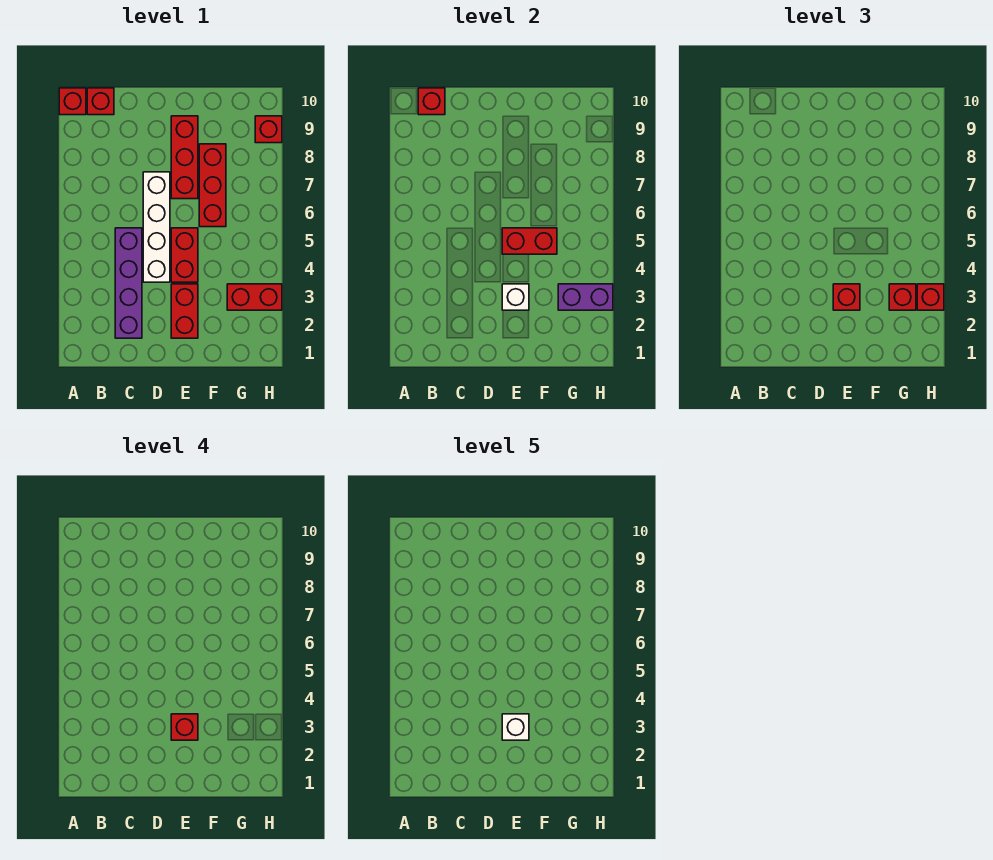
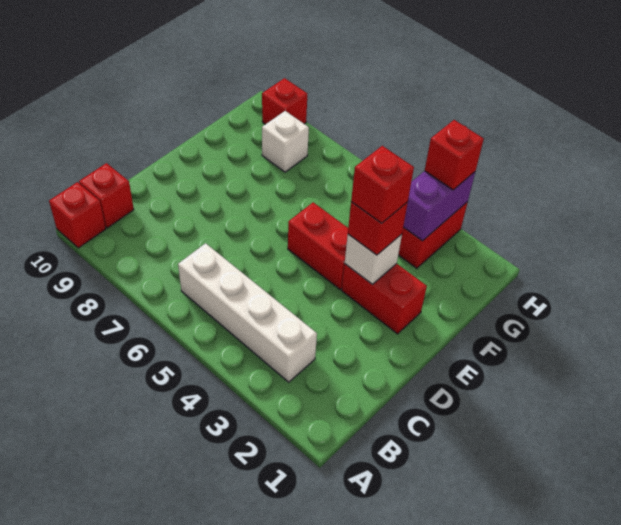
red brick B10 level 2 -> none
purple brick C2:C5 level 1 -> none
white brick D4:D7 level 1 -> white brick B3:B6 level 1
white brick E3 level 5 -> white brick G8 level 1
red brick E5:F5 level 2 -> none
red brick E7:E9 level 1 -> none
red brick F6:F8 level 1 -> none
red brick G3 level 3 -> none

